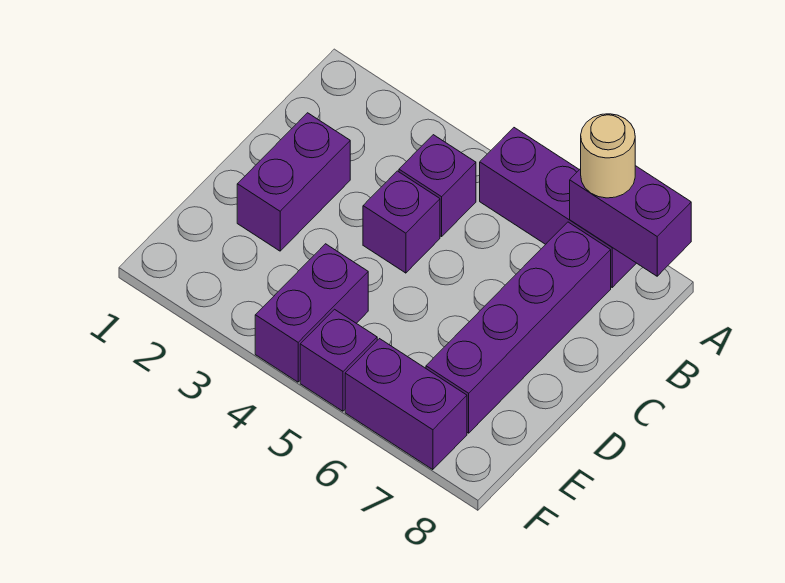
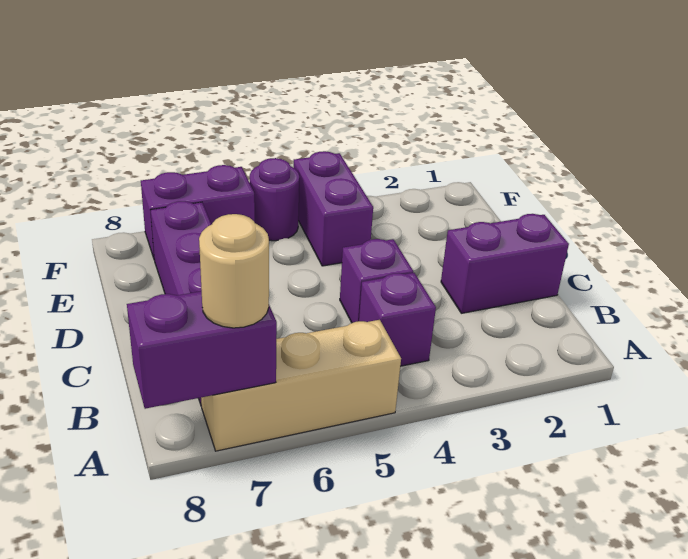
purple brick A5:A7 level 1 -> tan brick A5:A7 level 1
purple brick C2:D2 level 1 -> purple brick C1:C2 level 1
purple brick F5 level 1 -> purple round brick F5 level 1

